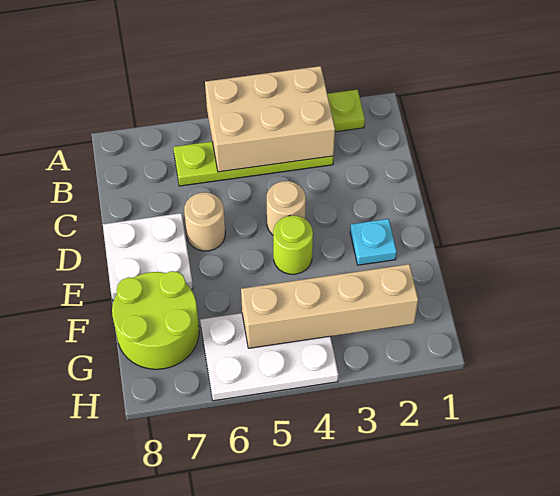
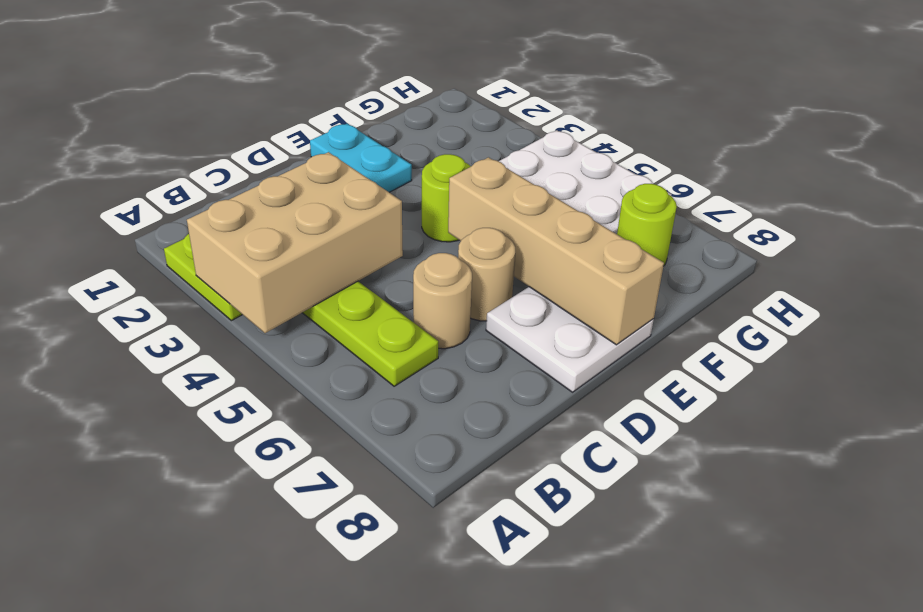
tan brick A3:B5 level 2 -> tan brick A3:C4 level 2
tan round brick D4 level 1 -> tan round brick C6 level 1
cyan plate E2 level 1 -> cyan plate E1:E2 level 1
lime round brick F7:G8 level 1 -> lime round brick G7 level 1
tan brick G2:G5 level 2 -> tan brick E5:E8 level 2

